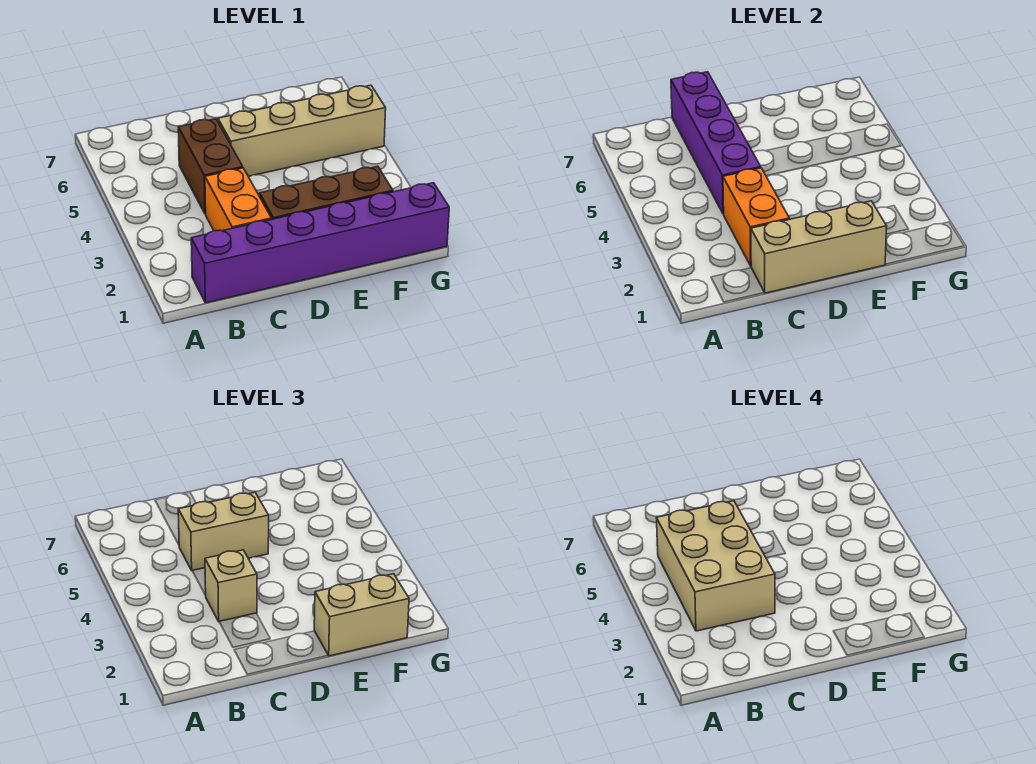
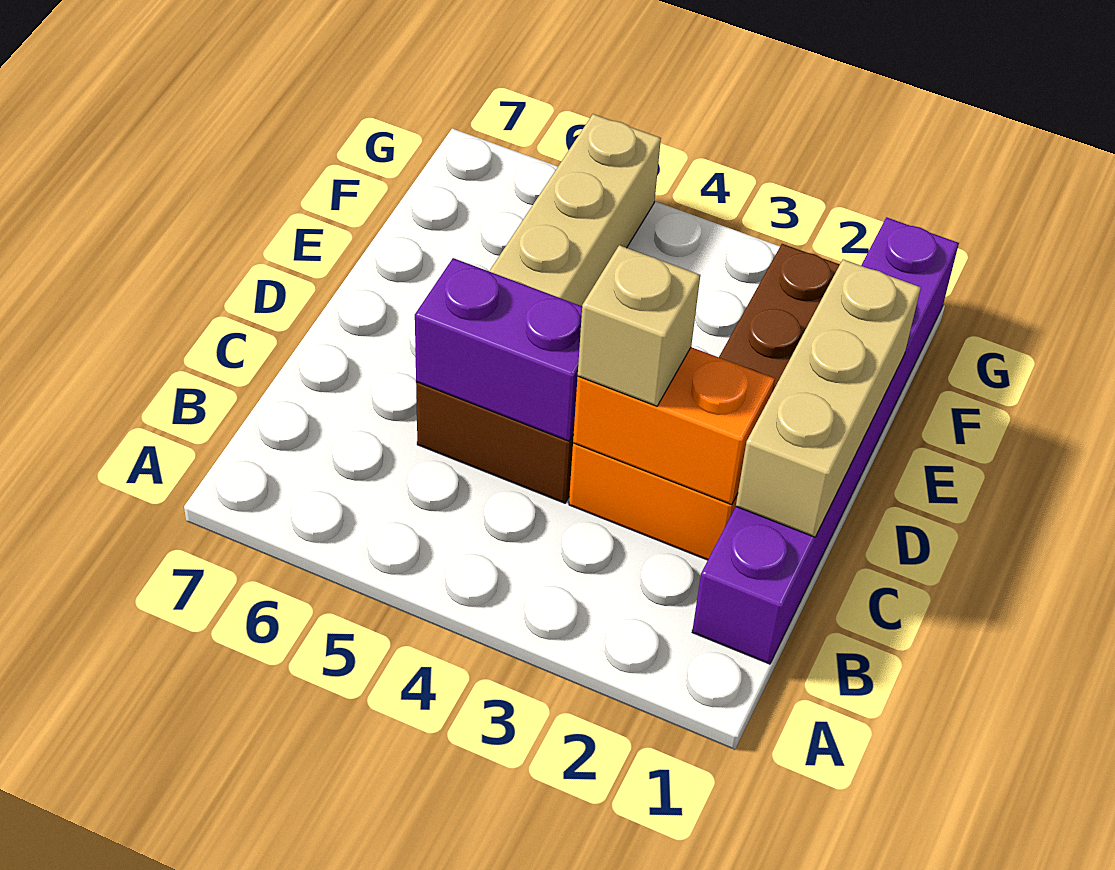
tan brick B3:C5 level 4 -> none
purple brick C4:C7 level 2 -> purple brick C4:C5 level 2
tan brick C5:D5 level 3 -> none
tan brick E1:F1 level 3 -> none

